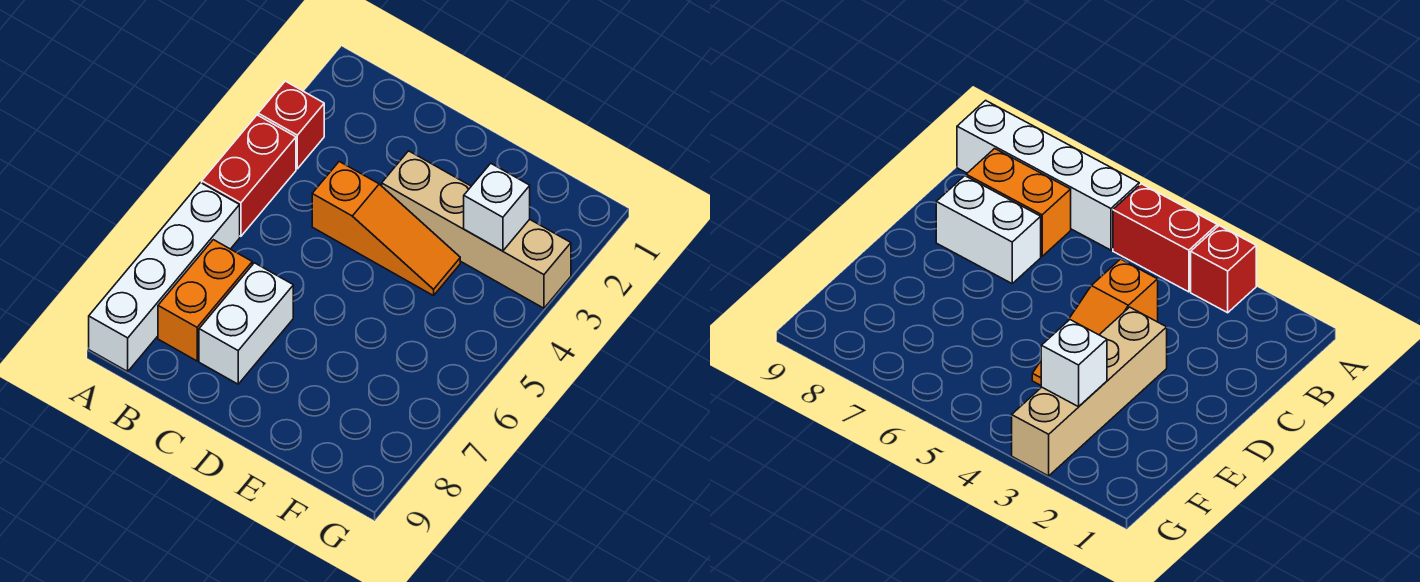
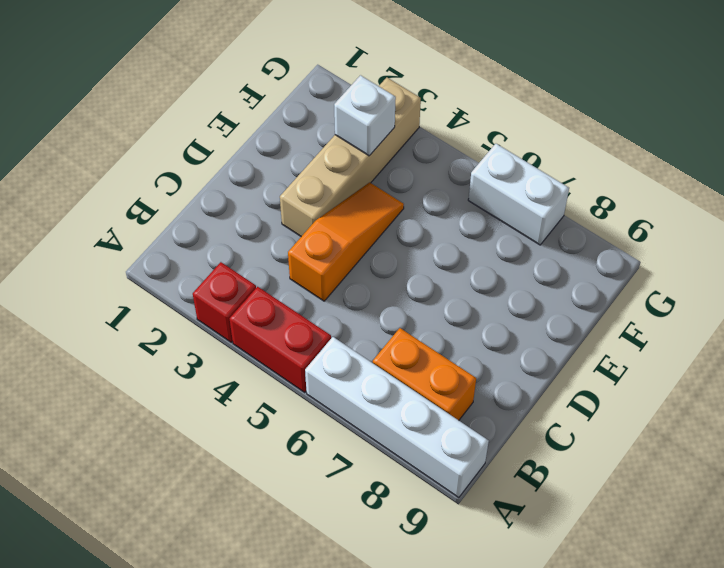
white brick C7:C8 level 1 -> white brick G6:G7 level 1

